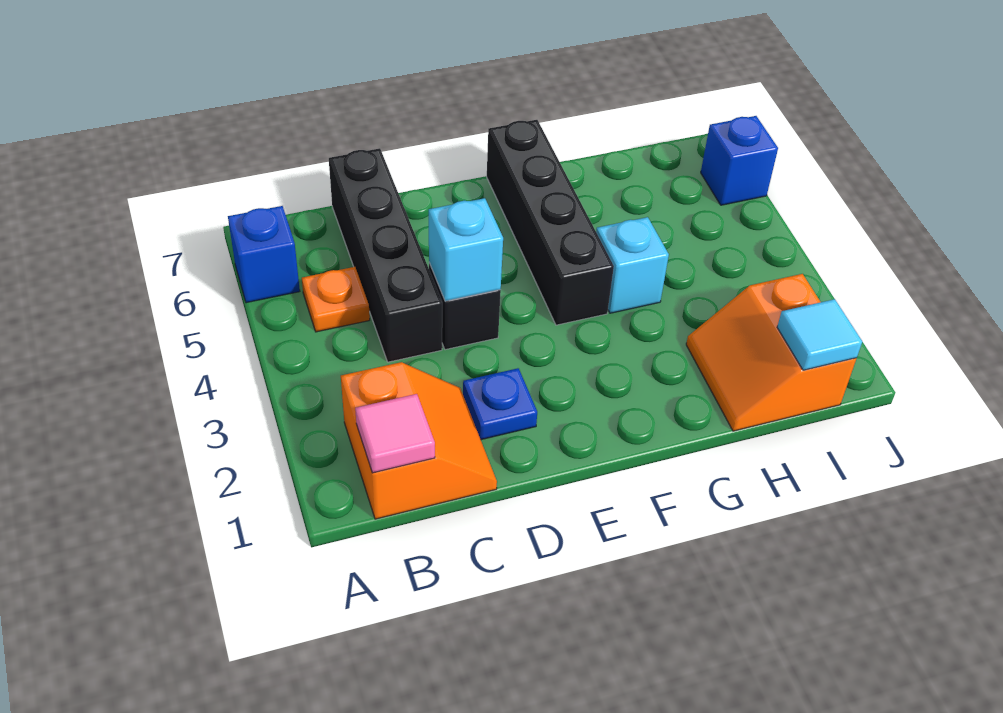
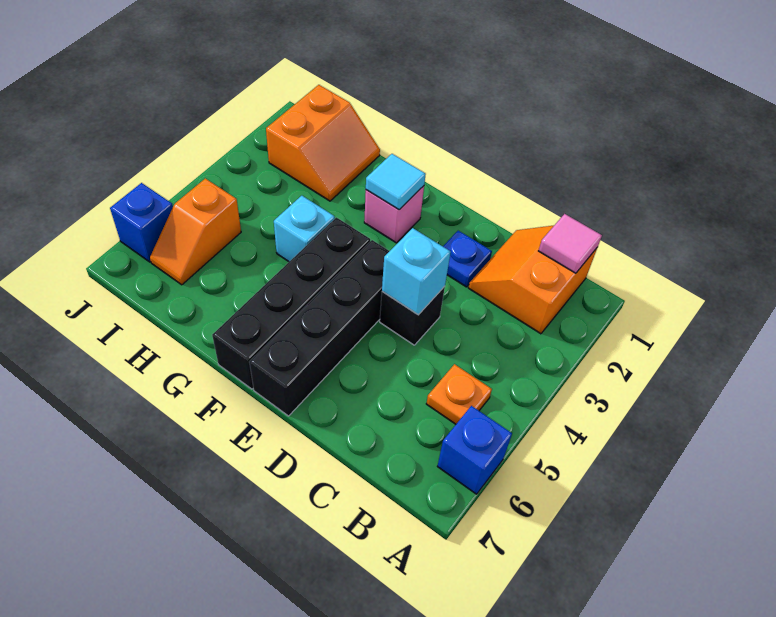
black brick C4:C7 level 1 -> black brick E4:E7 level 1
none -> pink brick F2 level 1
cyan tile I1 level 2 -> cyan tile F2 level 2
none -> orange slope I5:I6 level 1 top 5

